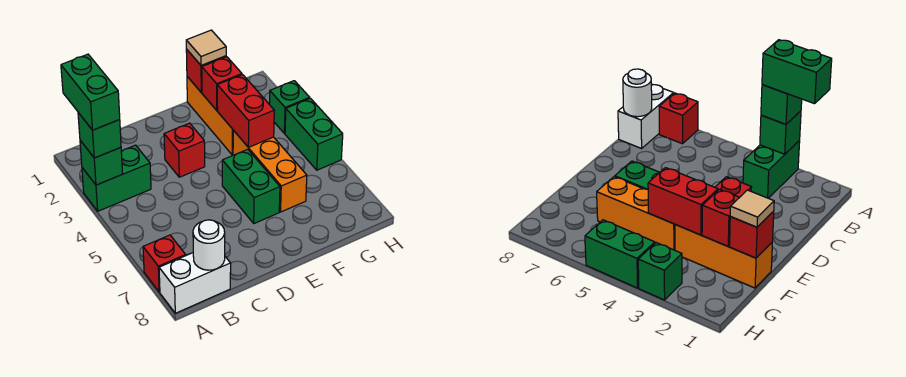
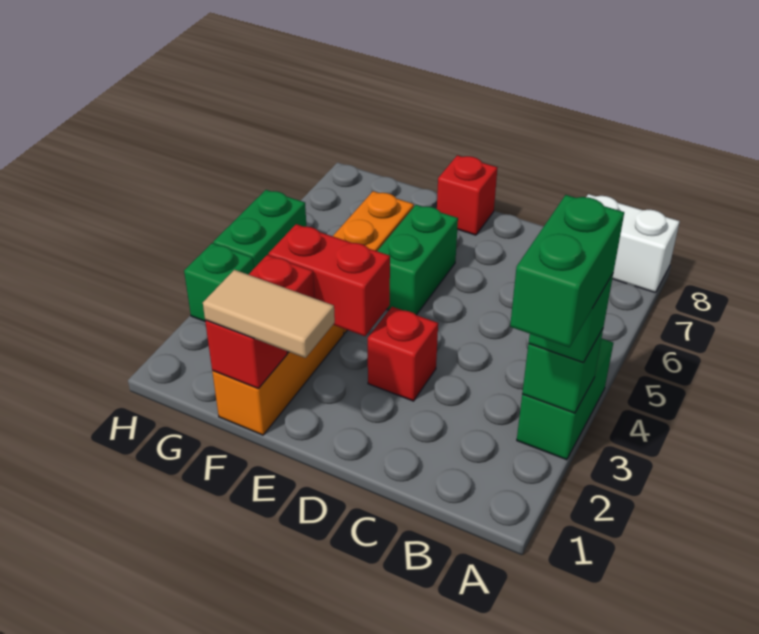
green brick A3:B3 level 1 -> green brick A3:A4 level 1
red brick A7 level 1 -> red brick E8 level 1
white round brick B8 level 2 -> none
tan tile F1 level 3 -> tan tile E1:F1 level 3
red brick F3:F4 level 2 -> red brick E3:F3 level 2

